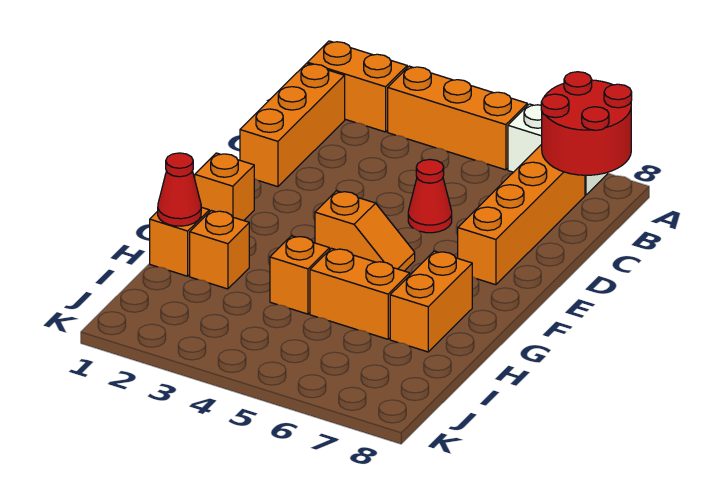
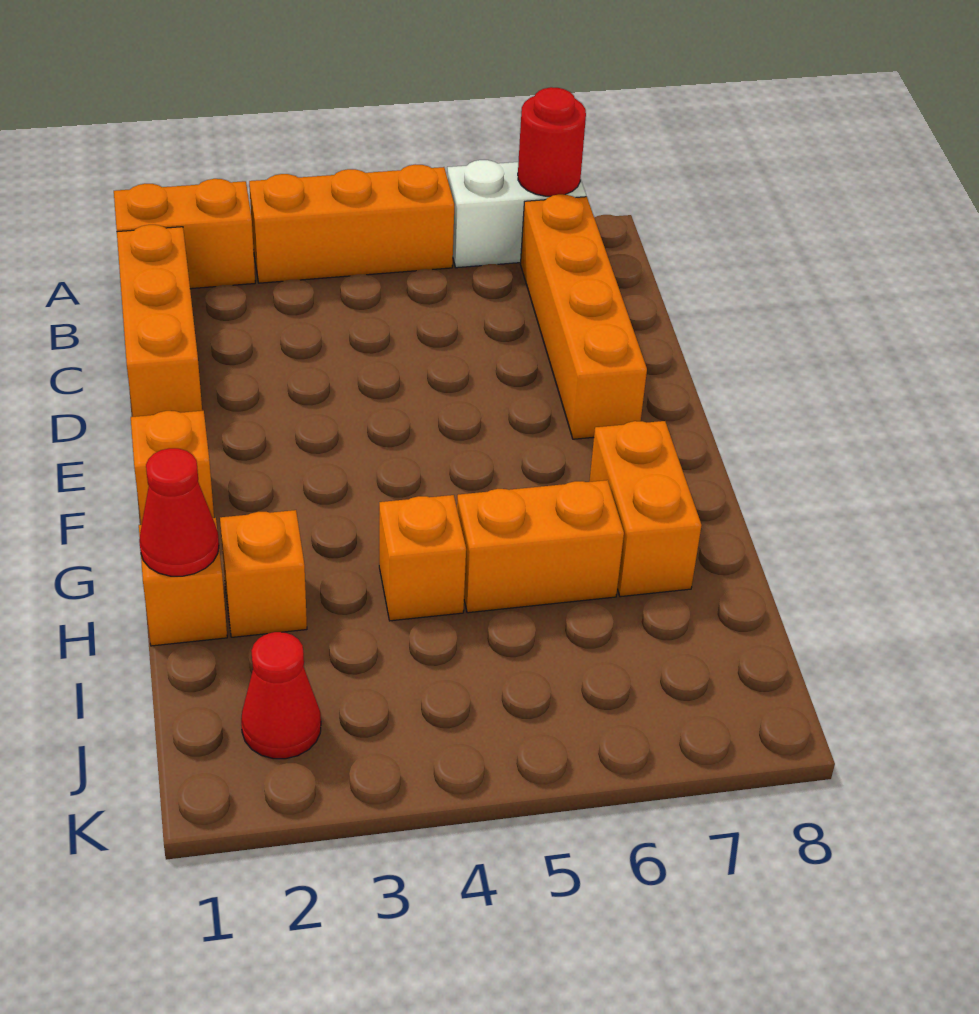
red round brick A7:B8 level 2 -> red round brick A7 level 2
red cone D5 level 1 -> red cone J2 level 1
orange slope F4:F5 level 1 top 4 -> none

